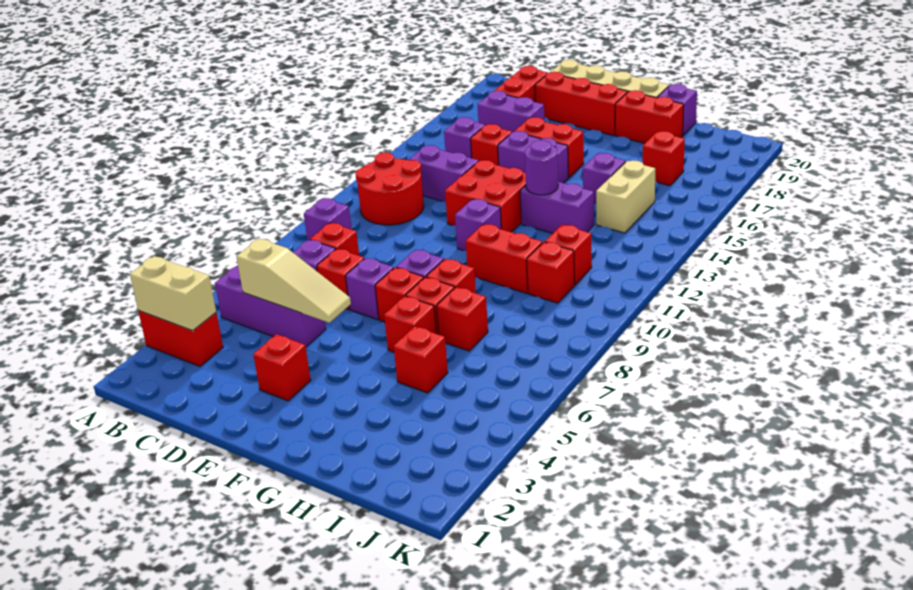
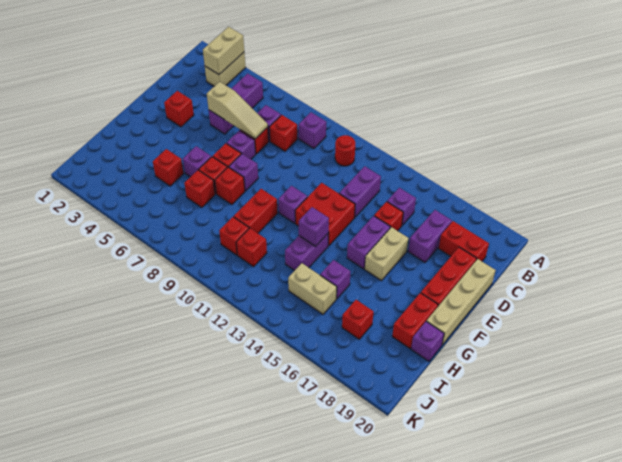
red brick A3:B3 level 1 -> tan brick A3:B3 level 1
red round brick B11:C12 level 1 -> red round brick B11 level 1
tan slope C5:E5 level 2 top C -> tan slope D5:D7 level 2 top 5
red brick E16:F16 level 1 -> tan brick E16:F16 level 1
red brick G6 level 1 -> purple brick G6 level 1
purple round brick G13 level 2 -> purple brick G13 level 2

